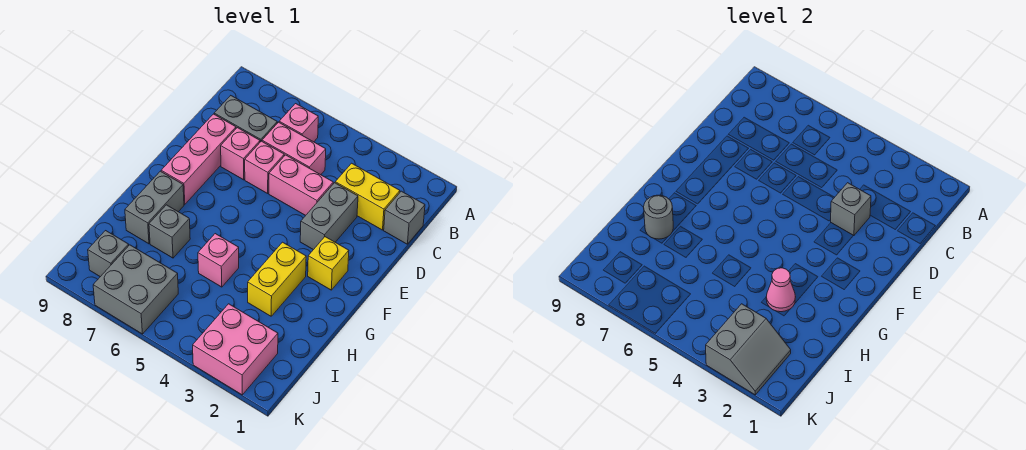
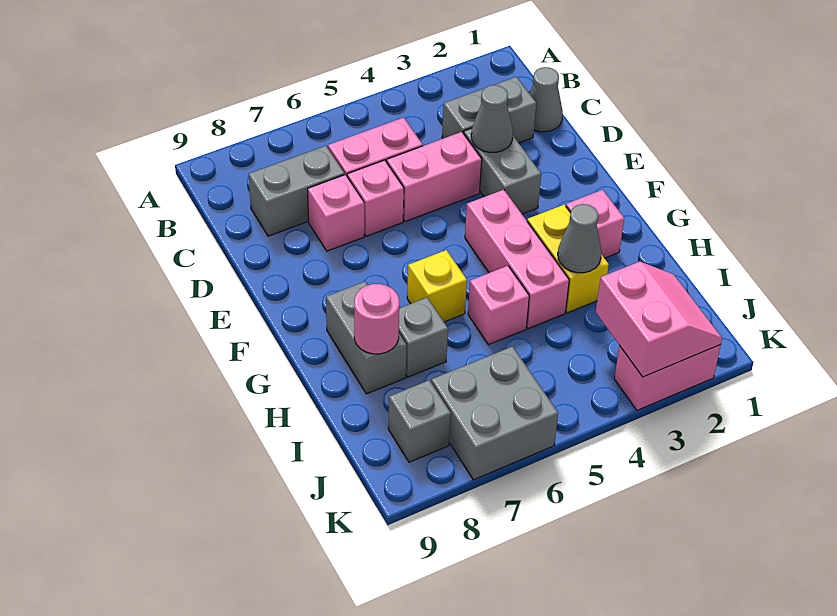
pink brick B6 level 1 -> pink brick G2 level 1
grey brick C1 level 1 -> grey cone C1 level 1
yellow brick C2:C3 level 1 -> grey brick C2:C3 level 1
grey brick D3 level 2 -> grey cone D3 level 2
pink brick D8:F8 level 1 -> pink brick F4:H4 level 1
yellow brick F2 level 1 -> yellow brick G6 level 1
pink cone H3 level 2 -> grey cone H3 level 2
grey round brick H8 level 2 -> pink round brick H8 level 2
pink brick J2:K3 level 1 -> pink brick K2:K3 level 1
grey slope J2:K3 level 2 top 3 -> pink slope J2:K3 level 2 top 3

